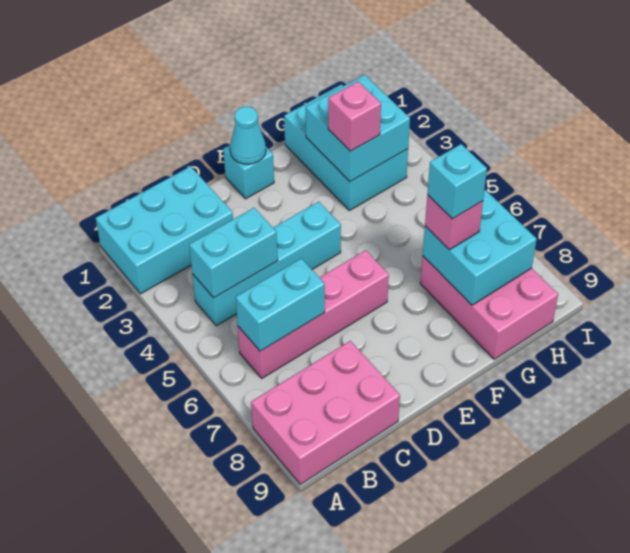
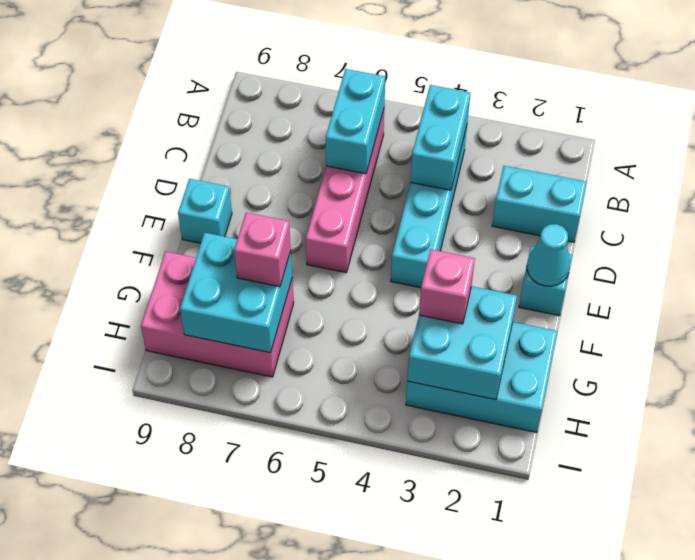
cyan brick A1:C2 level 1 -> cyan brick C1:C2 level 1
pink brick A8:C9 level 1 -> none
cyan brick G7 level 4 -> cyan brick E9 level 1

